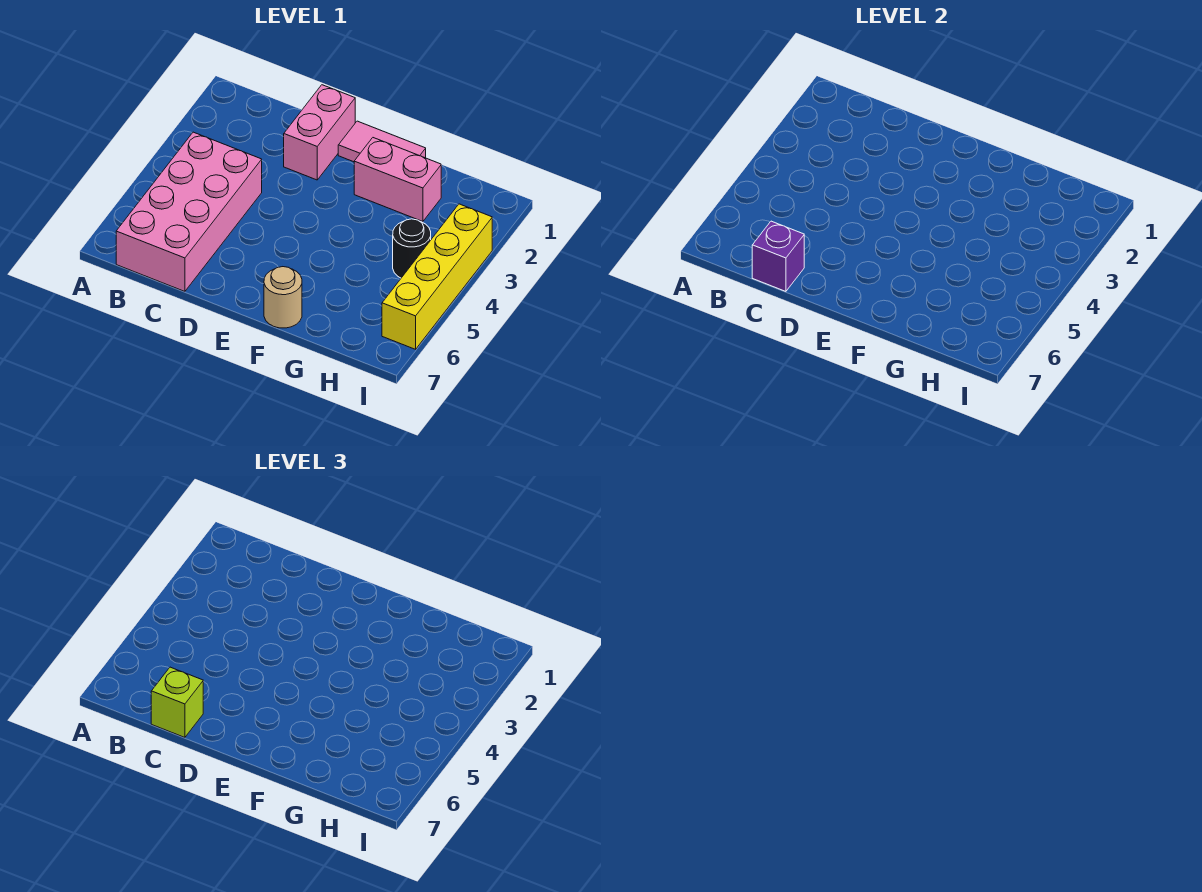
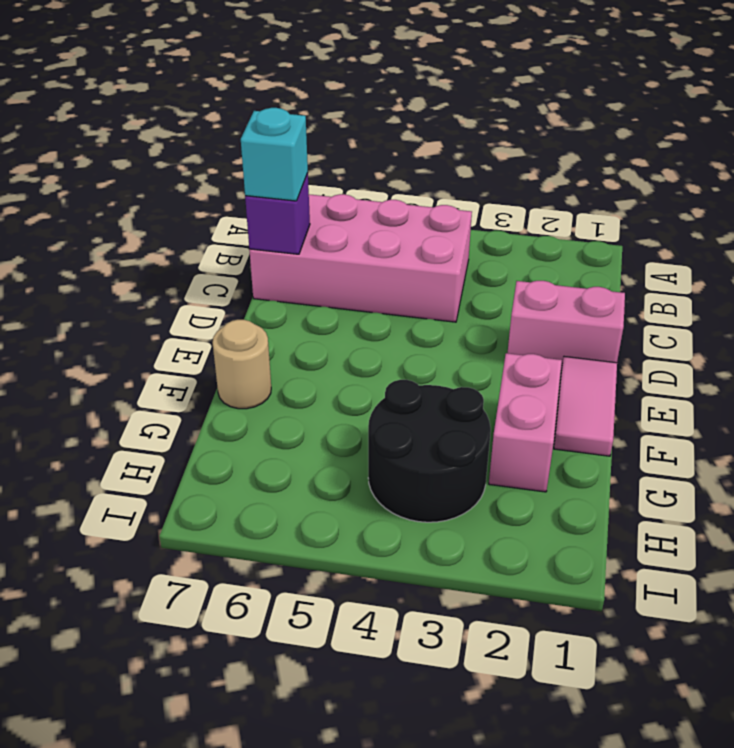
lime brick C7 level 3 -> cyan brick C7 level 3
black round brick H4 level 1 -> black round brick G3:H4 level 1
yellow brick I3:I6 level 1 -> none

